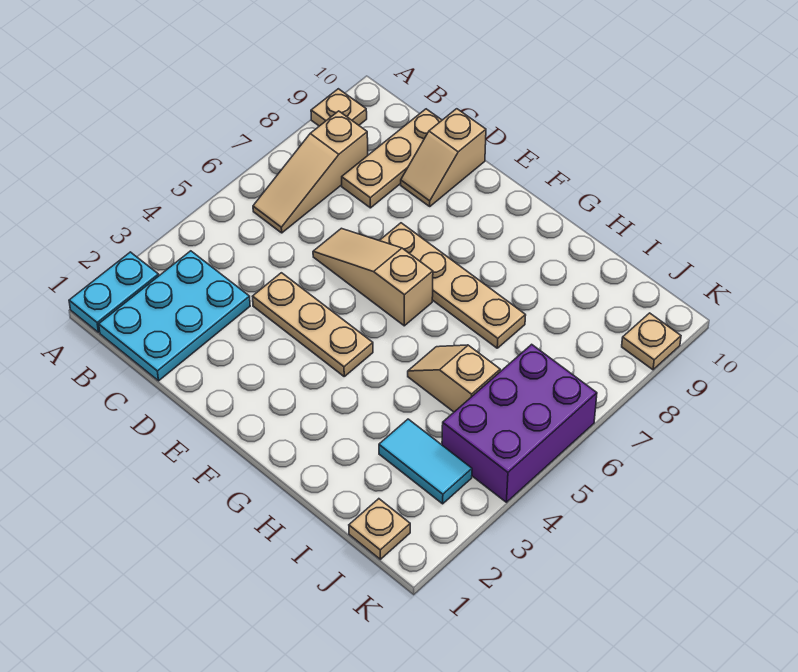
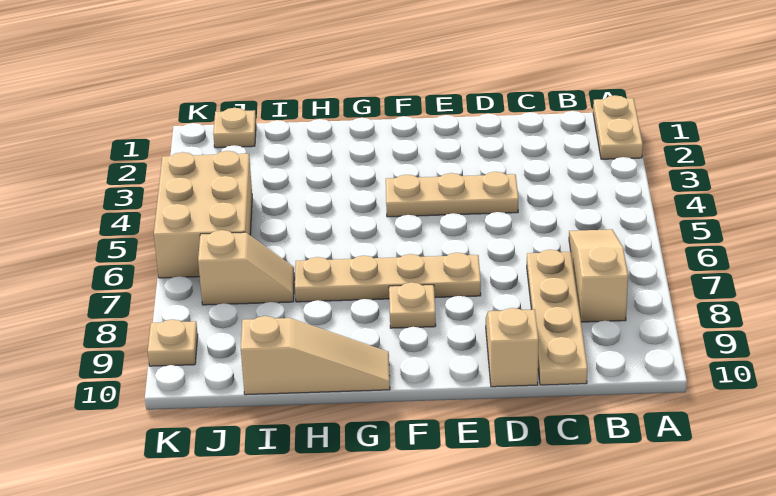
cyan plate A1:A2 level 1 -> tan plate A1:A2 level 1
tan plate A9 level 1 -> tan plate F8 level 1
cyan plate B1:C3 level 1 -> none
tan plate C8:C10 level 1 -> tan plate C7:C10 level 1
tan slope D6:F6 level 1 top F -> tan slope G10:I10 level 1 top I
tan slope H5:I5 level 1 top I -> tan slope I7:J7 level 1 top J
cyan tile I3:J3 level 1 -> none
purple brick J4:K6 level 1 -> tan brick J4:K6 level 1

